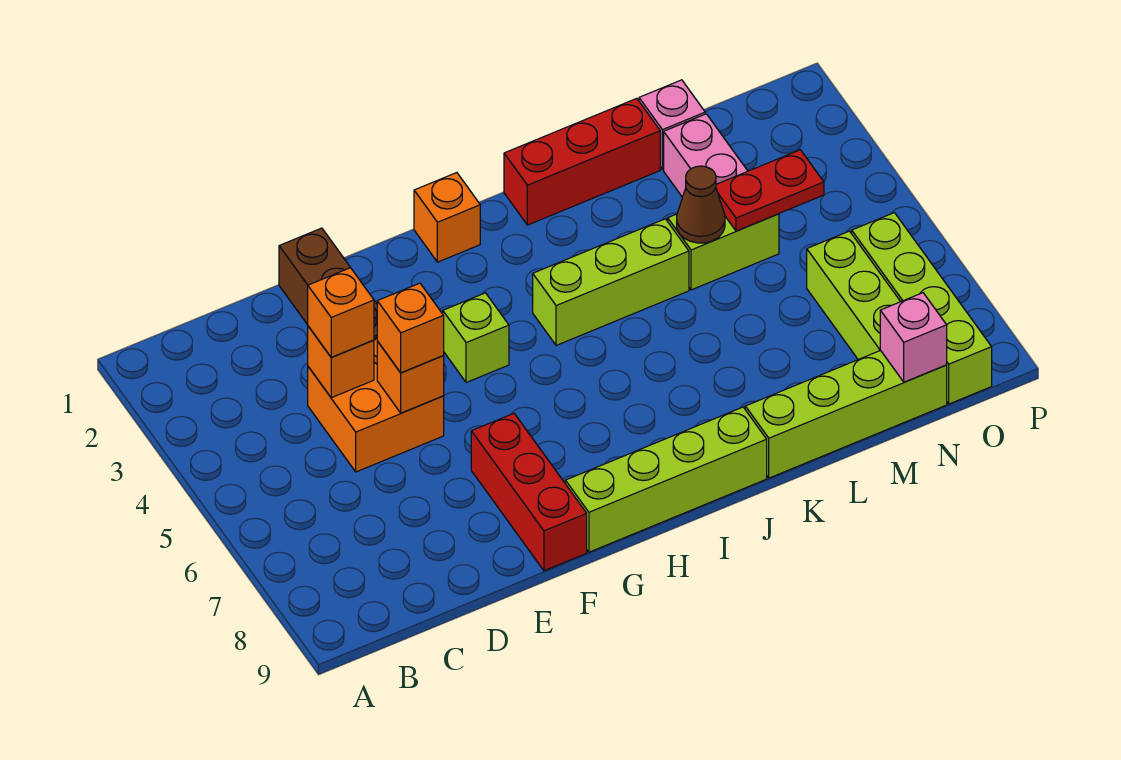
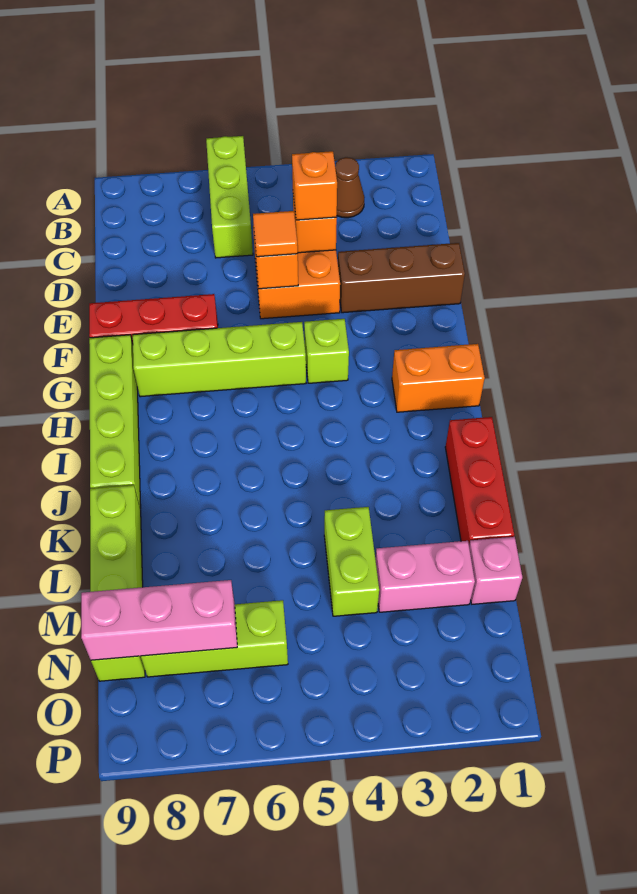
orange brick E5 level 3 -> orange tile E5 level 3
orange brick H1 level 1 -> orange brick H1:H2 level 1
lime brick I4:K4 level 1 -> lime brick A6:C6 level 1
brown cone L4 level 2 -> brown cone B3 level 1
red plate M4:N4 level 2 -> none
pink brick N9 level 2 -> pink brick N7:N9 level 2
lime brick O6:O9 level 1 -> lime brick G5:G8 level 1

